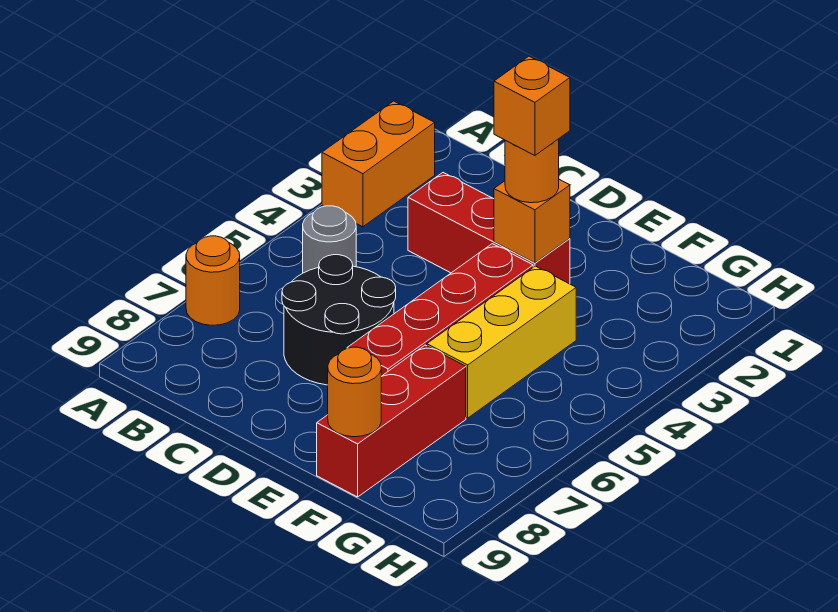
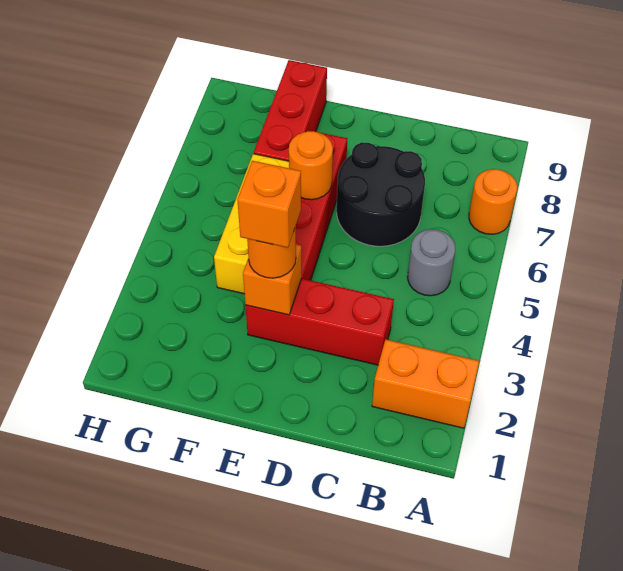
orange brick A2:A3 level 1 -> orange brick A2:B2 level 1
orange round brick F9 level 2 -> orange round brick E6 level 2

